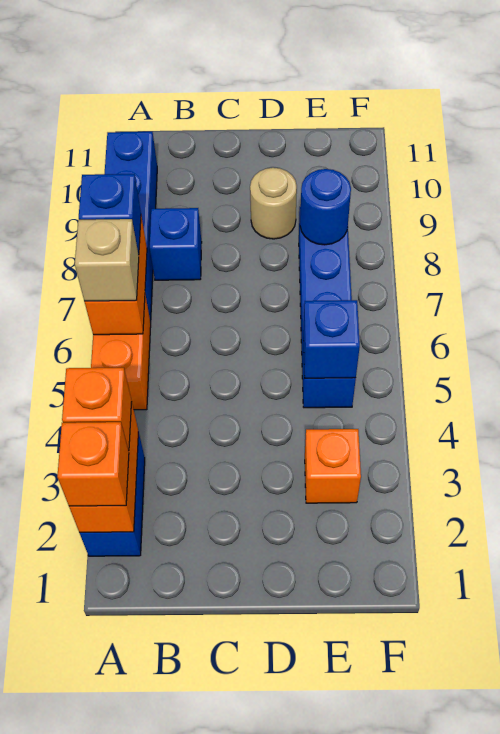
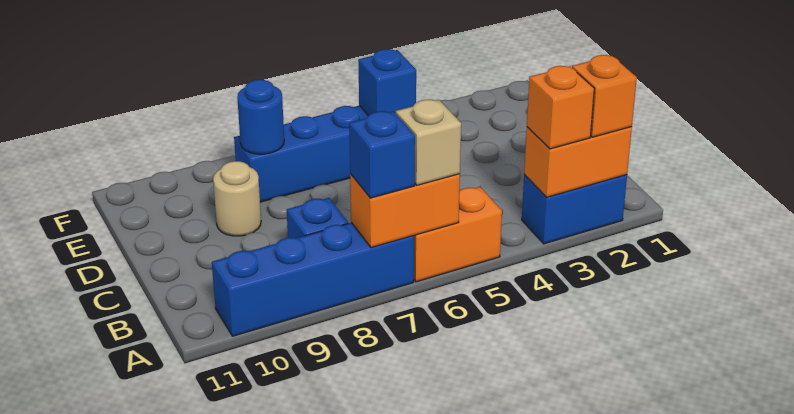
orange brick E3 level 1 -> none

